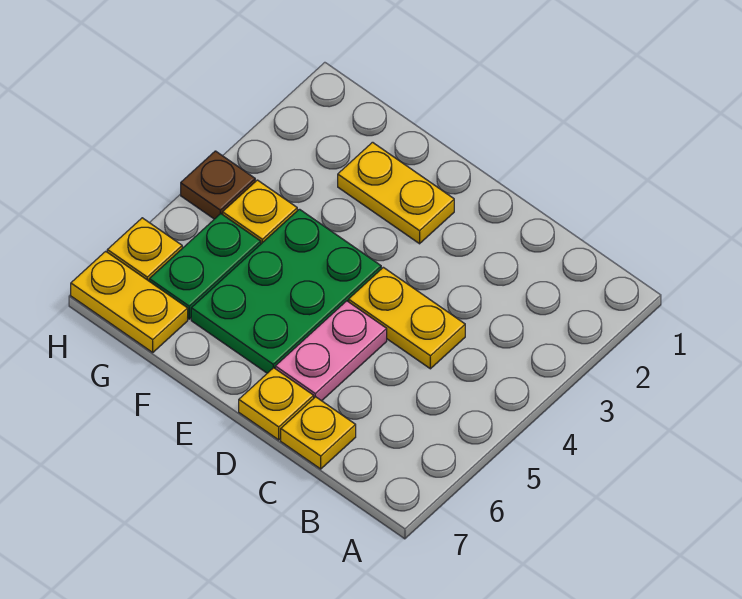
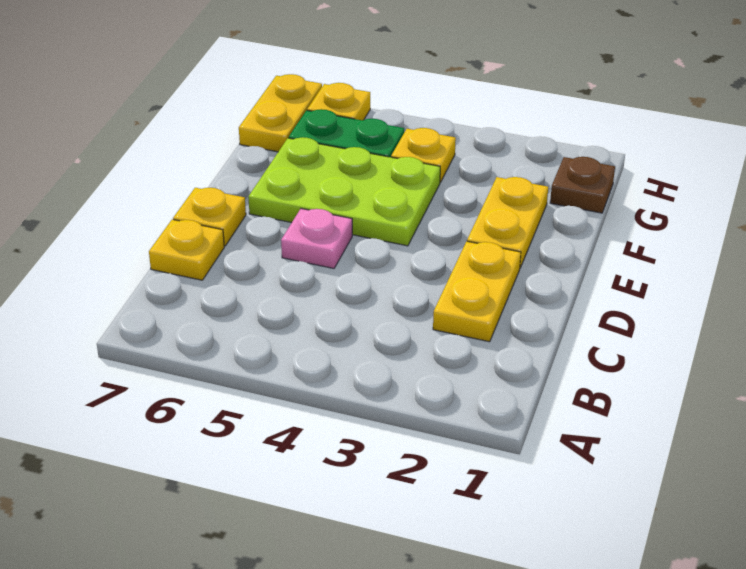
yellow plate C4:D4 level 1 -> yellow plate C2:D2 level 1
pink plate D5:D6 level 1 -> pink plate D5 level 1
green plate E4:F6 level 1 -> lime plate E4:F6 level 1
brown plate H4 level 1 -> brown plate G1 level 1

